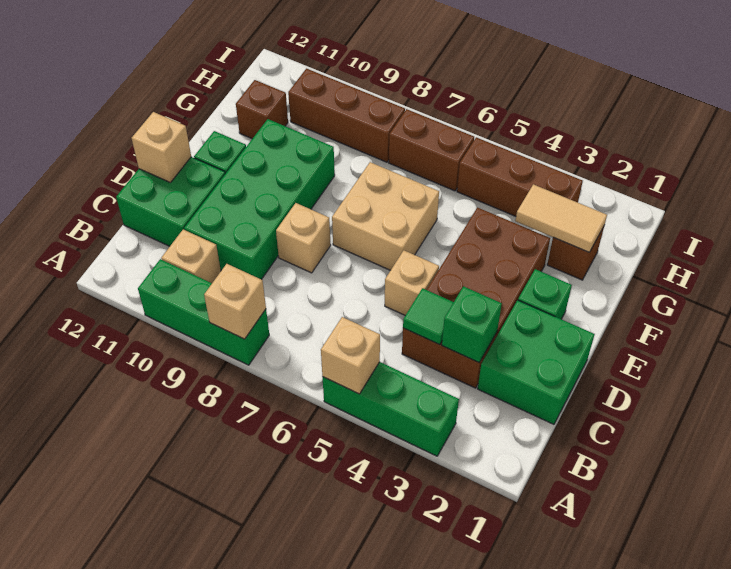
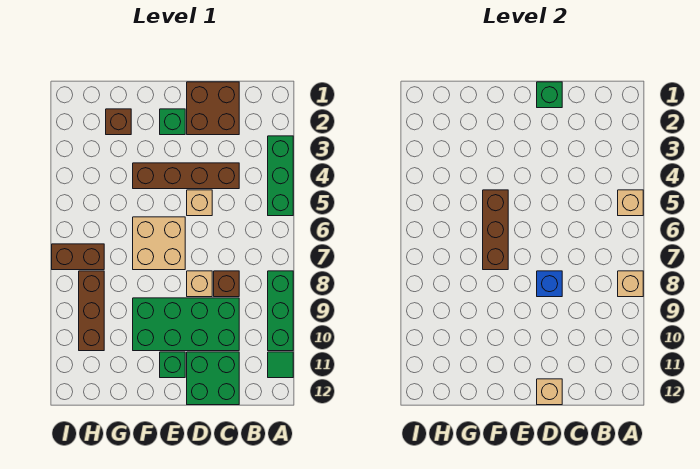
tan brick B10 level 1 -> none
green brick C1:D2 level 1 -> brown brick C1:D2 level 1
brown brick C3:F4 level 1 -> brown brick C4:F4 level 1
green brick C3 level 2 -> green brick D1 level 2
green tile C4 level 2 -> green tile A11 level 1
none -> blue brick D8 level 2
tan tile G2:G3 level 2 -> none
brown brick G11 level 1 -> brown brick C8 level 1
brown brick H3:H5 level 1 -> brown brick F5:F7 level 2
brown brick H6:H7 level 1 -> brown brick H7:I7 level 1

